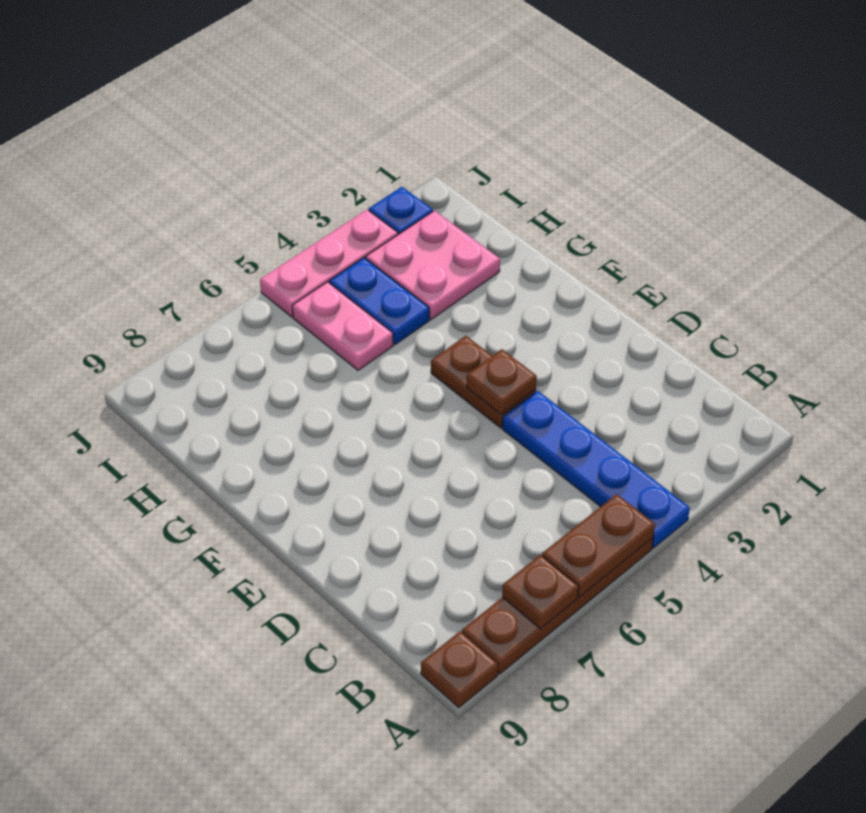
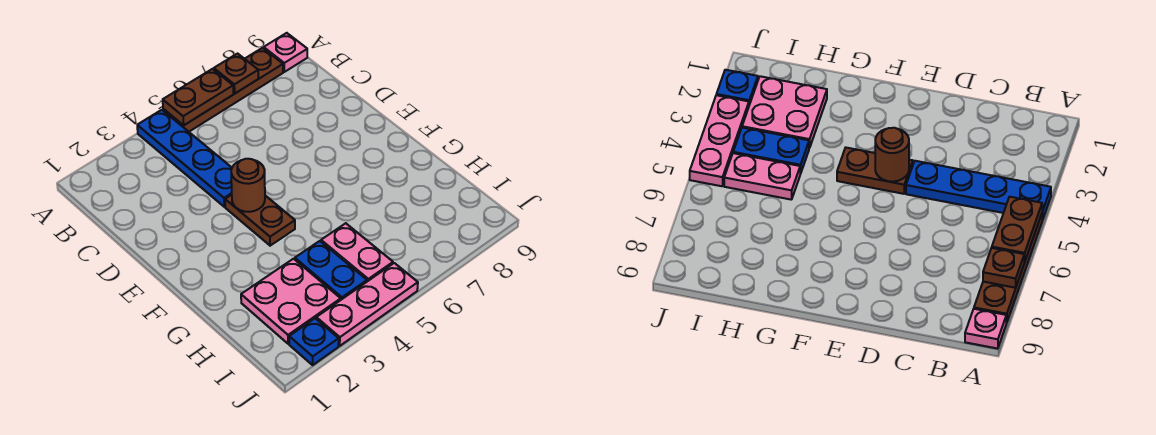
brown plate A9 level 1 -> pink plate A9 level 1
brown plate E4 level 2 -> brown round brick E4 level 2

